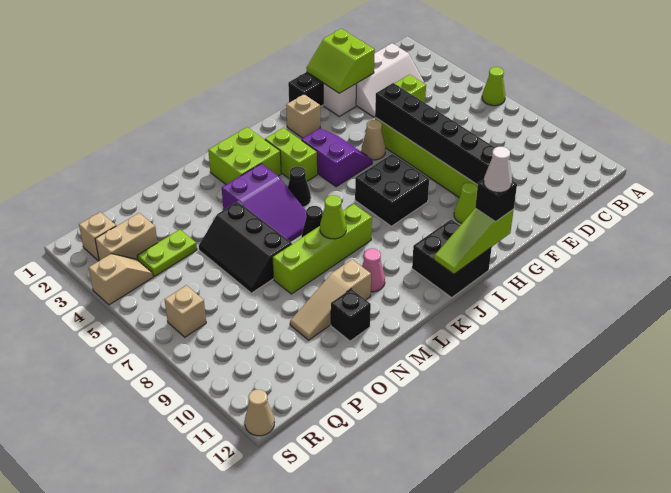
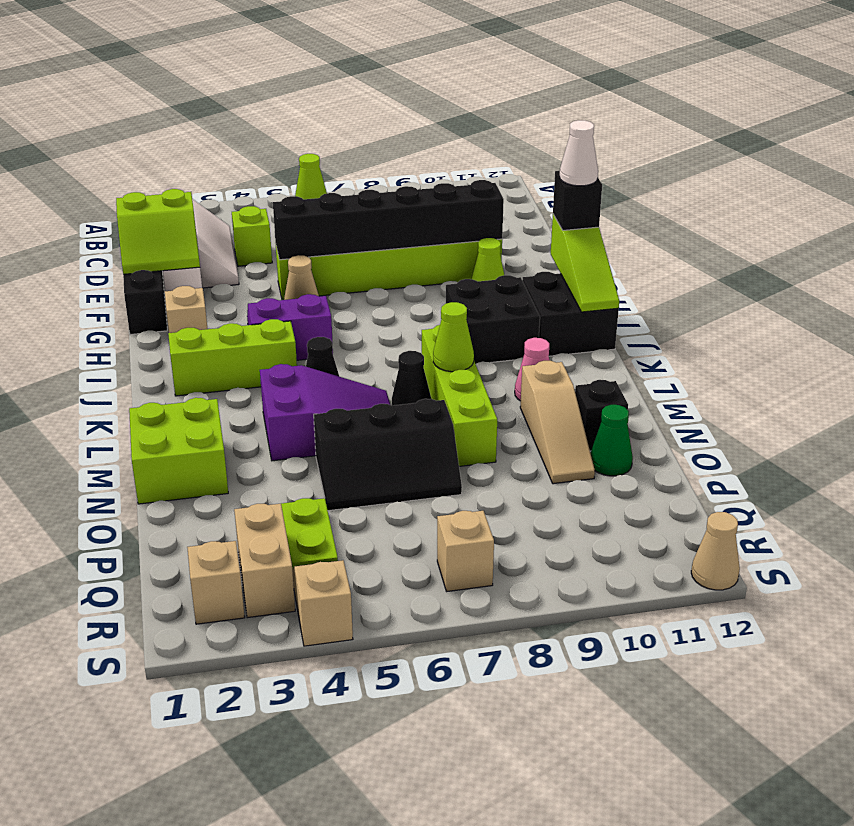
black brick H7:I8 level 1 -> black brick I9:J10 level 1
lime brick J3:J4 level 1 -> lime brick J2:J4 level 1
lime brick K2:L3 level 1 -> lime brick M1:N2 level 1
none -> green cone O11 level 1

